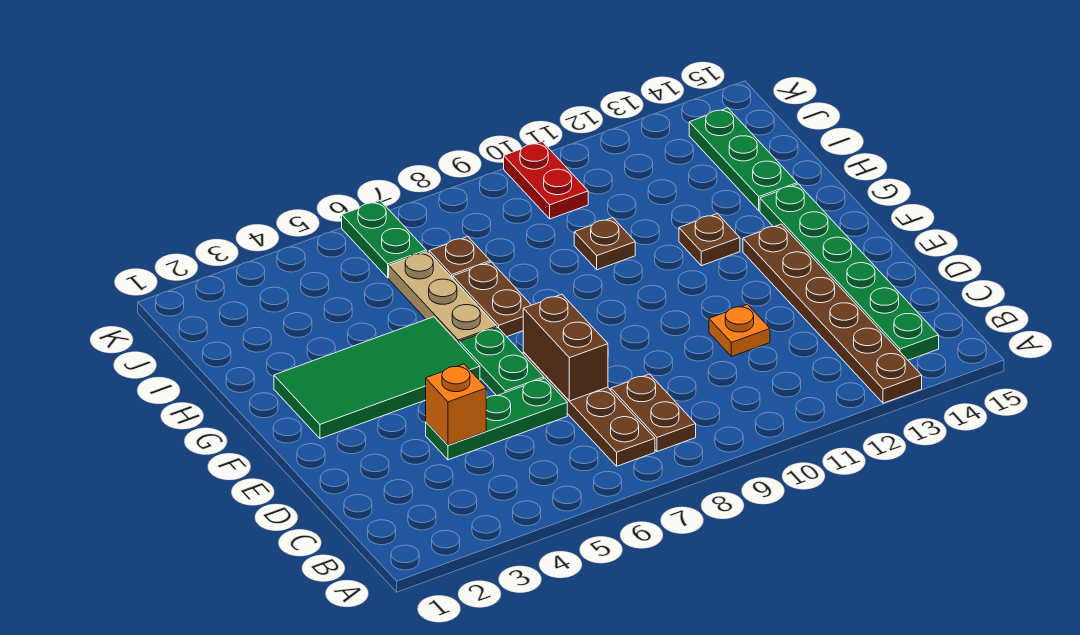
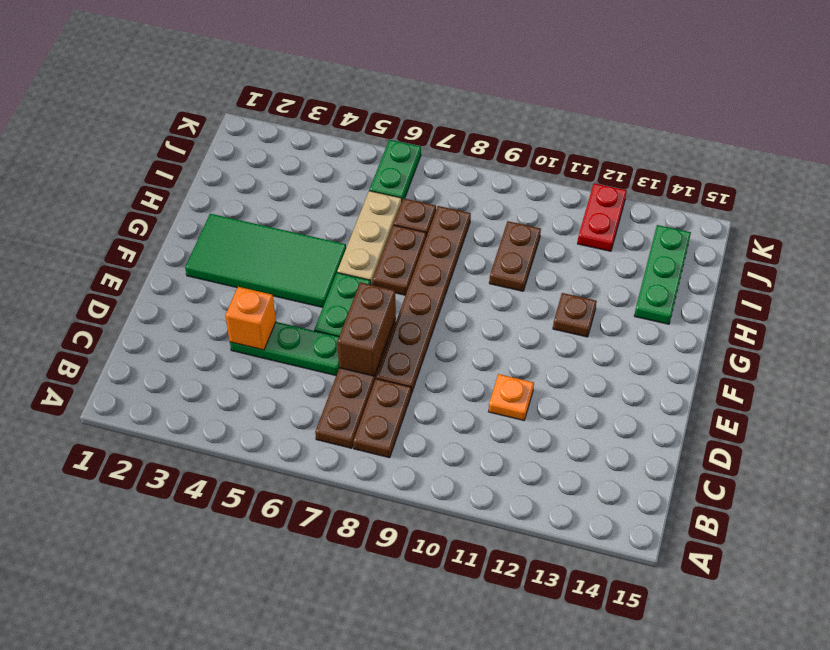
brown plate A13:F13 level 1 -> brown plate D8:I8 level 1
green plate B14:G14 level 1 -> none
brown plate H10 level 1 -> brown plate H10:I10 level 1
red plate J10:K10 level 1 -> red plate J12:K12 level 1

